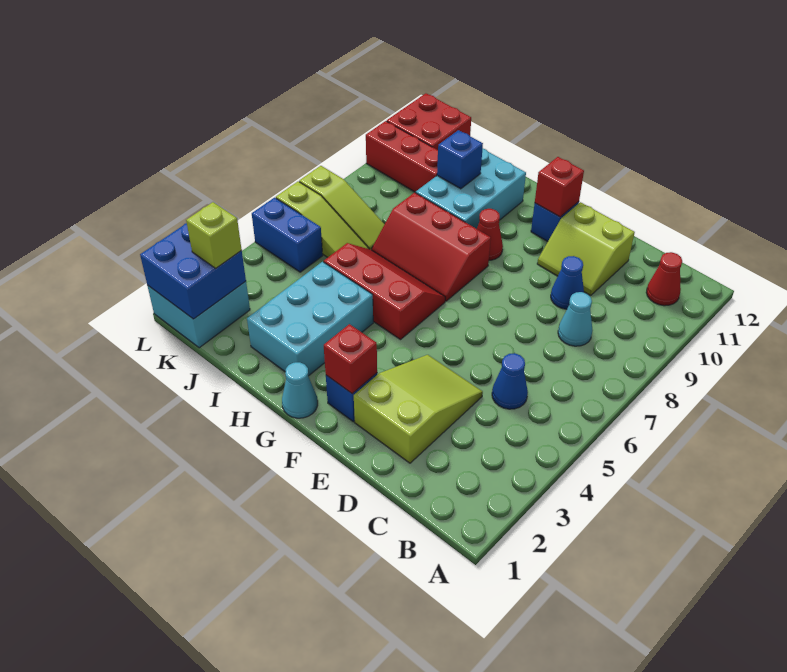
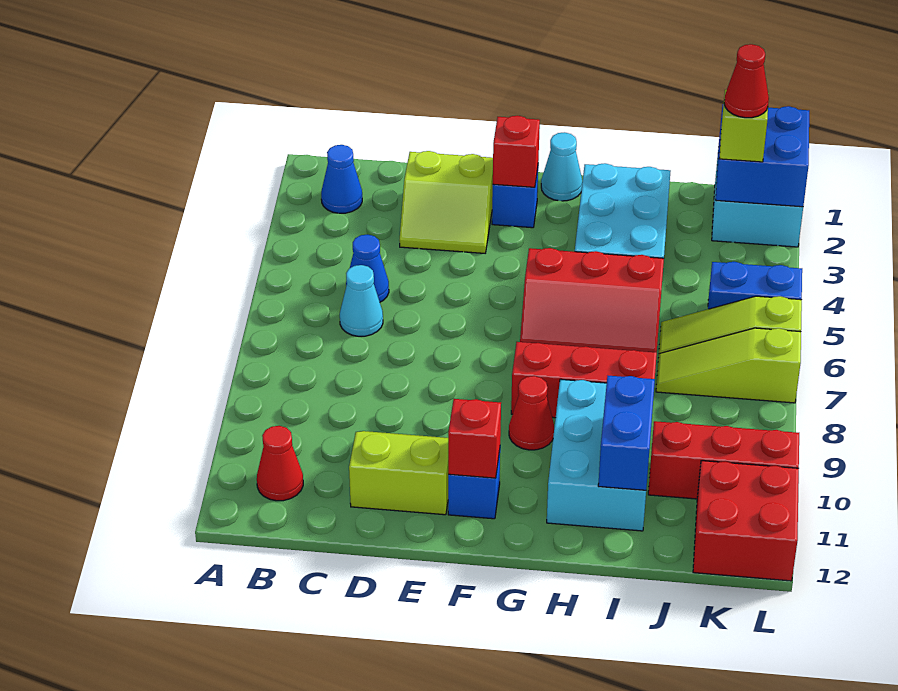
cyan cone C8 level 1 -> cyan cone C6 level 1
lime slope D2:E4 level 1 top 2 -> lime slope D2:E3 level 1 top 2
blue cone D9 level 1 -> blue cone B2 level 1
blue brick I10 level 2 -> blue brick I10:I11 level 2
none -> red cone K2 level 4

